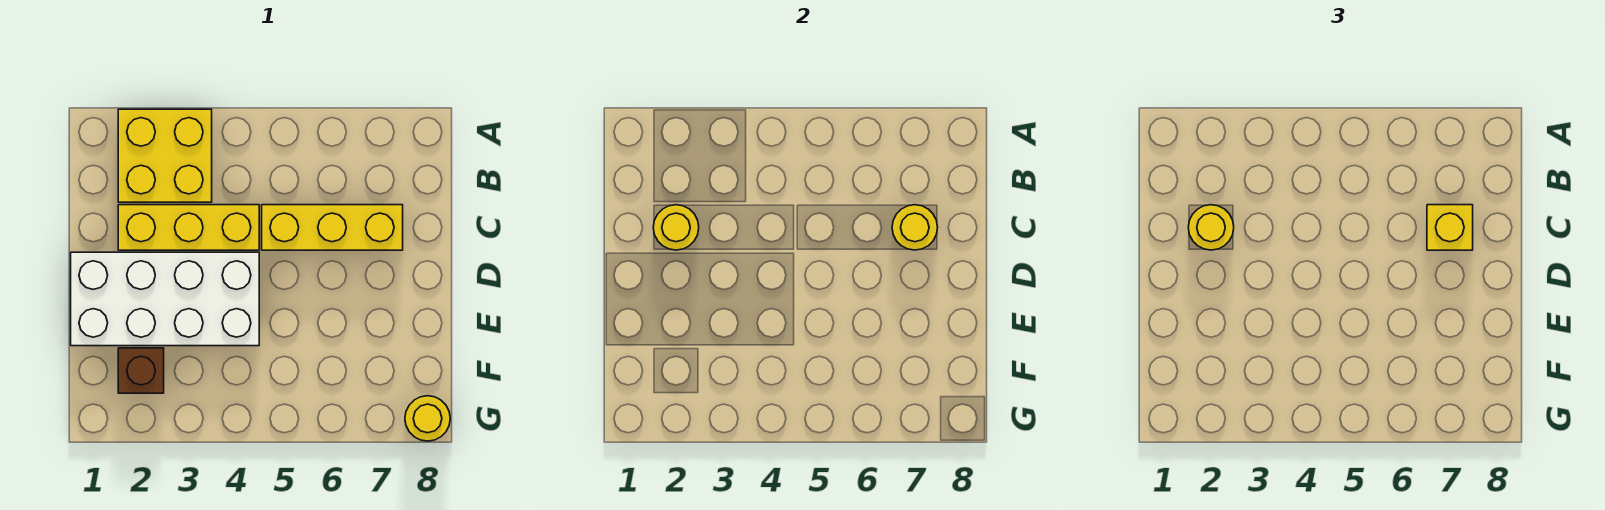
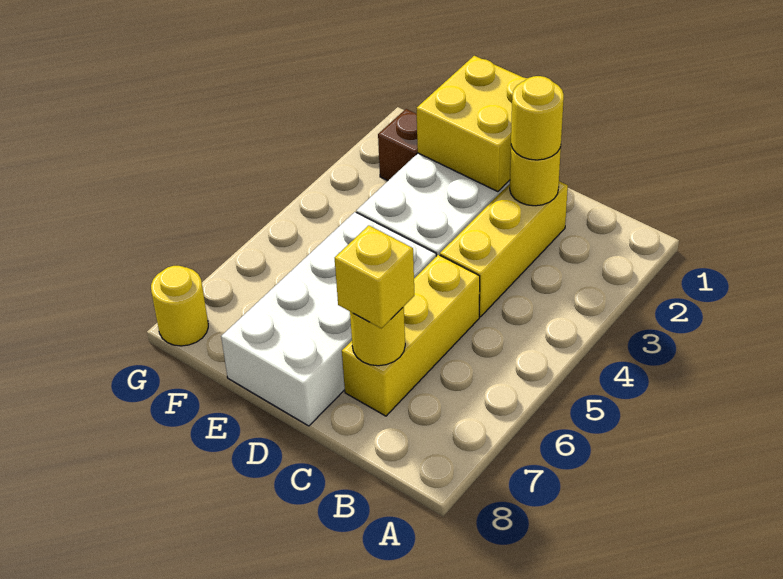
yellow brick A2:B3 level 1 -> yellow brick D1:E2 level 2
none -> white brick D5:E8 level 1

